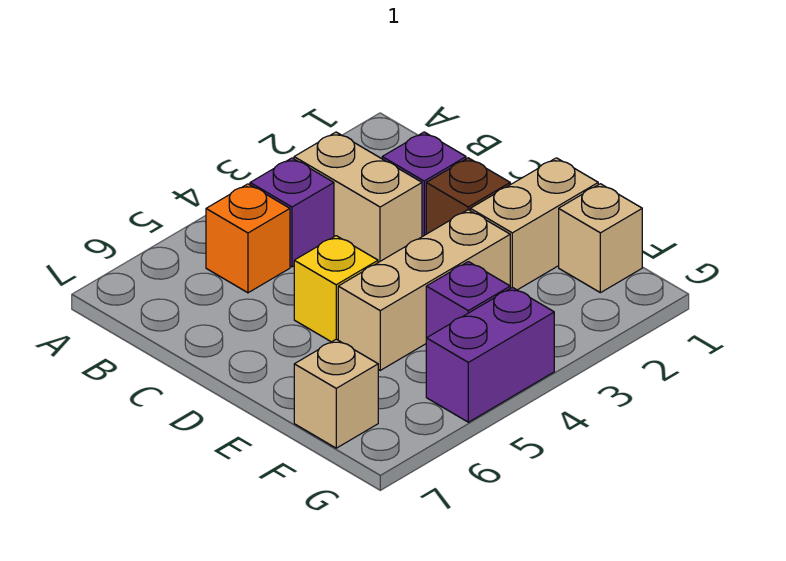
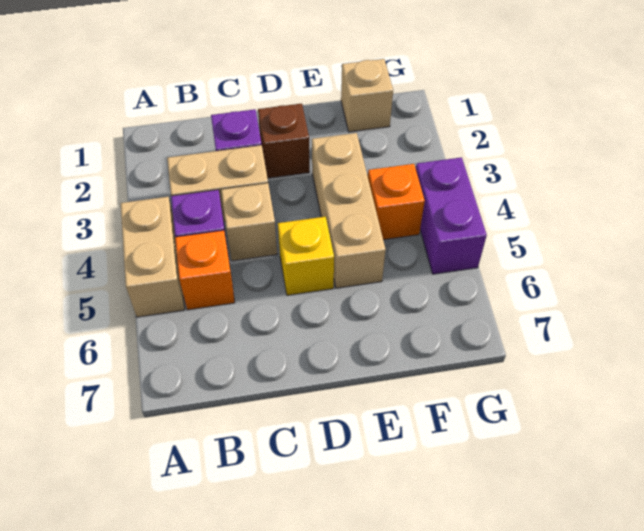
tan brick E1:E2 level 1 -> tan brick A4:A5 level 1
purple brick F4 level 1 -> orange brick F4 level 1
tan brick F7 level 1 -> tan brick C4 level 1

